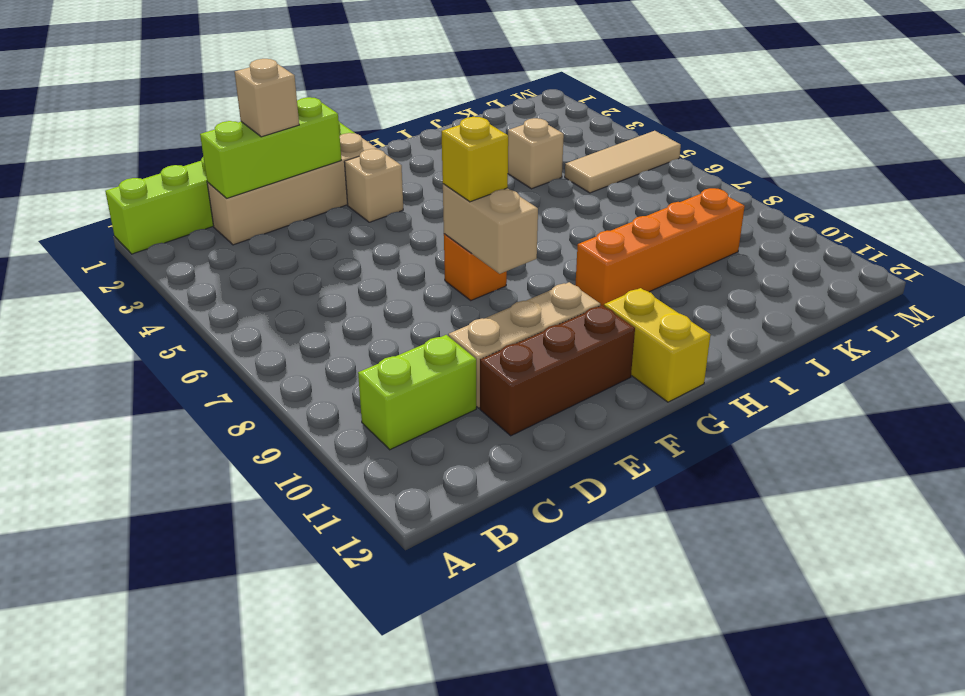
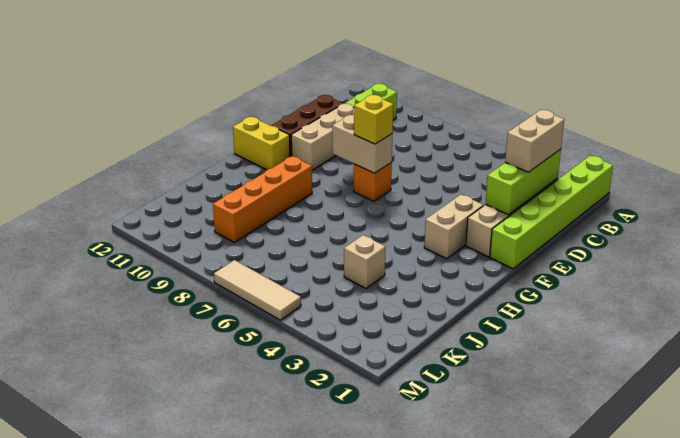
tan brick D2 level 3 -> tan brick C2:D2 level 3
tan brick F3 level 1 -> tan brick F3:G3 level 1
tan tile K5:M5 level 1 -> tan tile M5:M7 level 1

